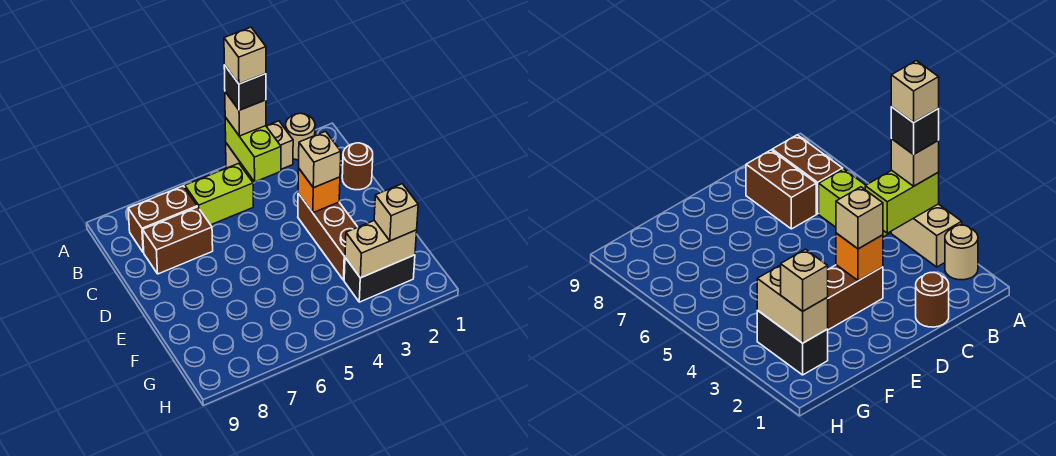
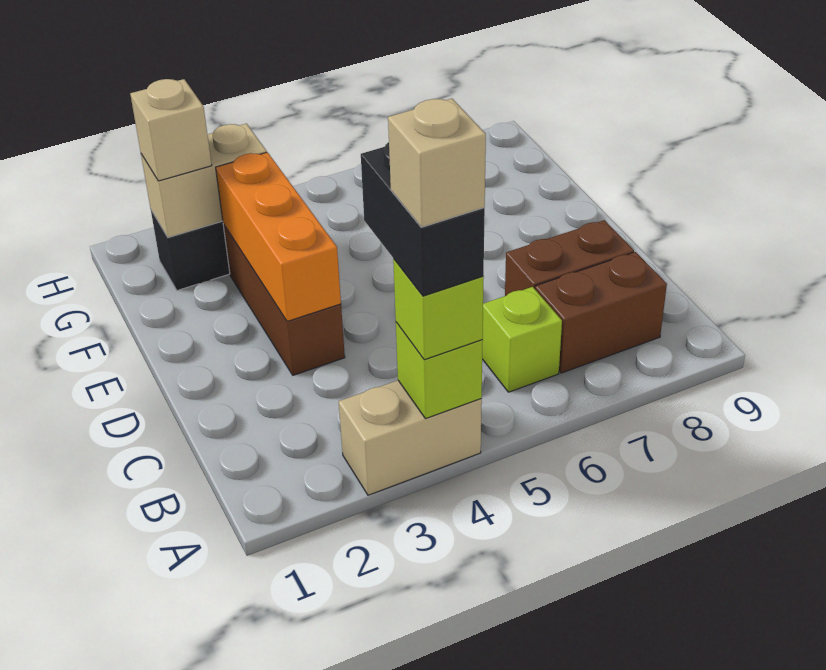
tan round brick A2 level 1 -> none
lime brick A4:B4 level 2 -> lime brick A4 level 2
tan brick A4 level 3 -> lime brick A4 level 3
black brick A4 level 4 -> black brick A4:B4 level 4
lime brick B5:B6 level 1 -> lime brick B6 level 1
brown round brick C1 level 1 -> none
orange brick D3 level 2 -> orange brick D3:F3 level 2
tan brick D3 level 3 -> none

